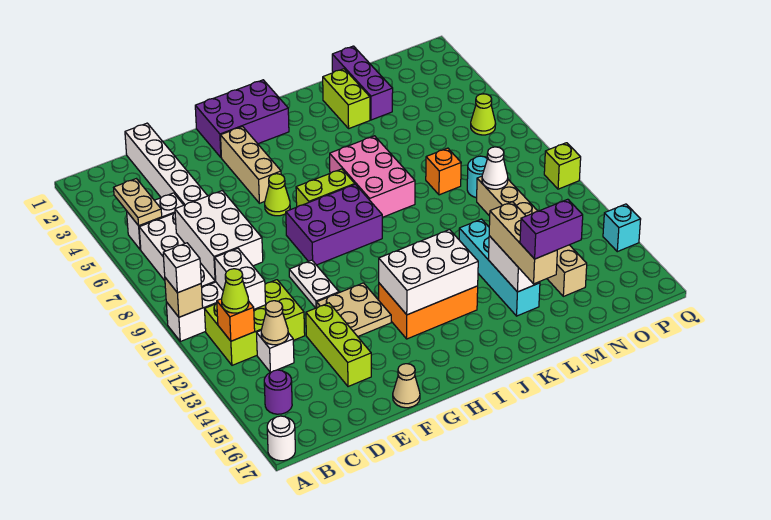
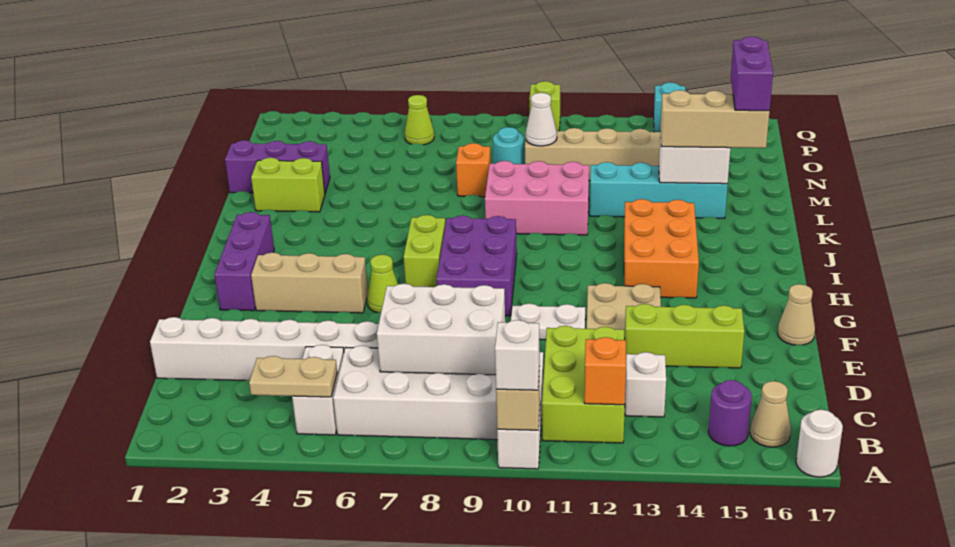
lime cone B12 level 3 -> none
white brick C10:C11 level 2 -> none
tan cone C13 level 2 -> tan cone B16 level 1
purple brick G1:I2 level 1 -> purple brick G2:I2 level 1
white brick H13:J14 level 2 -> none
pink brick J6:K8 level 1 -> pink brick K9:L11 level 1

